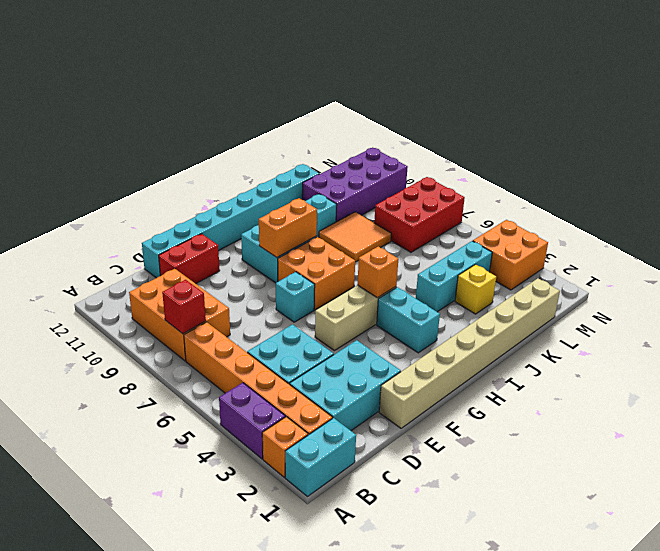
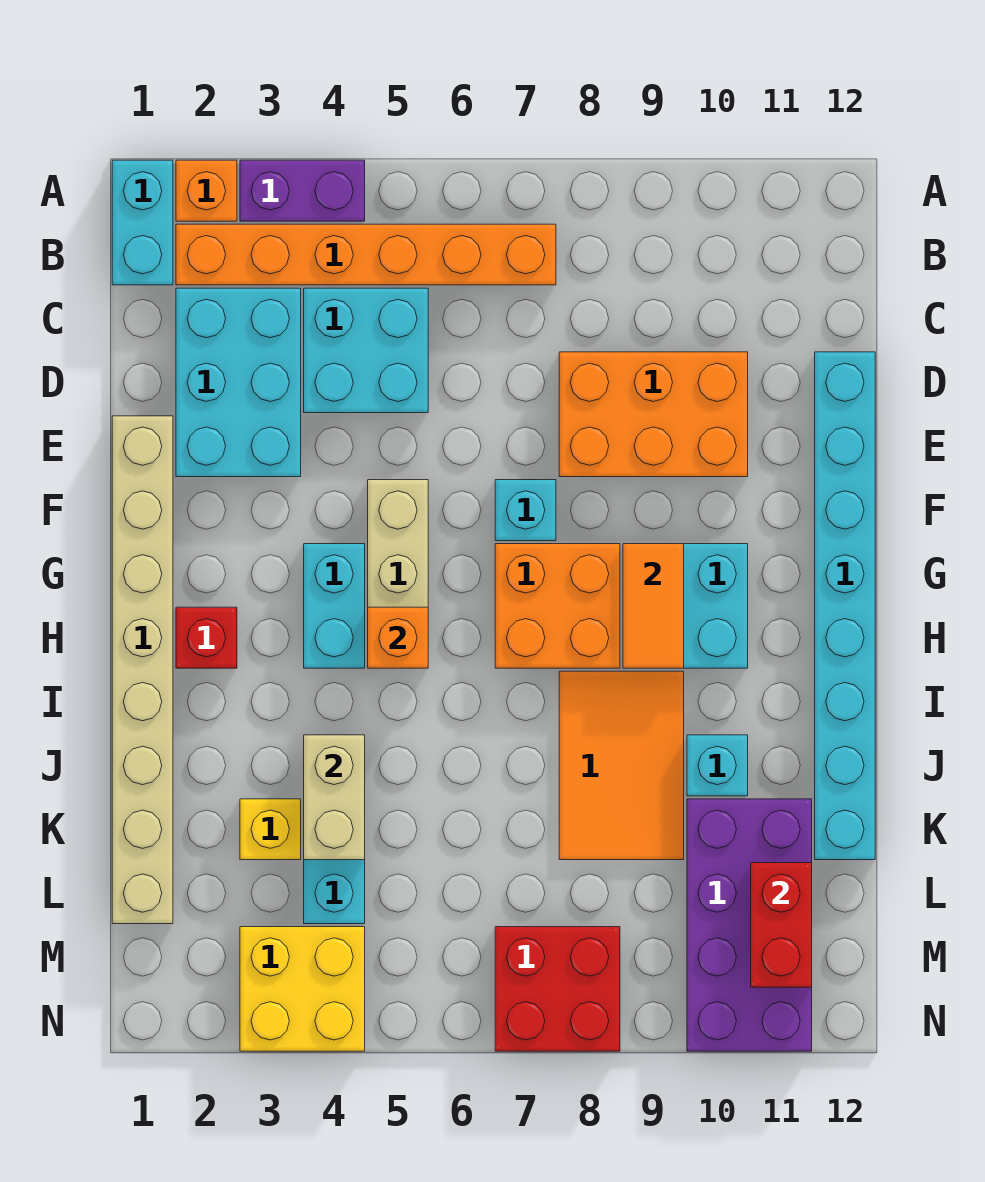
orange brick B8:C10 level 1 -> orange brick D8:E10 level 1
red brick B8 level 2 -> red brick H2 level 1
red brick D11:E11 level 1 -> red brick L11:M11 level 2
orange brick G9:H9 level 2 -> orange tile G9:H9 level 2
cyan brick H3:H4 level 1 -> cyan brick G4:H4 level 1
none -> tan brick J4:K4 level 2
orange tile J8:K9 level 1 -> orange tile I8:K9 level 1
red brick L7:N8 level 1 -> red brick M7:N8 level 1
orange brick M3:N4 level 1 -> yellow brick M3:N4 level 1

